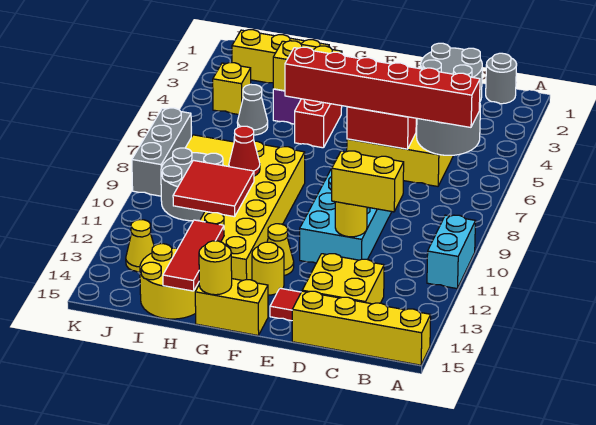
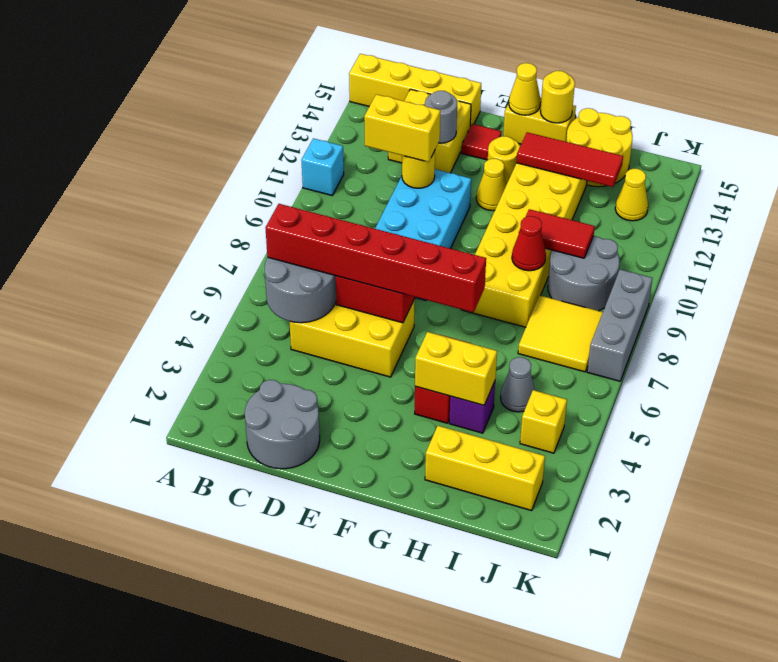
cyan brick A10:A11 level 1 -> cyan brick A11 level 1
grey round brick B1 level 1 -> grey round brick D13 level 2
none -> yellow cone F15 level 2
red tile H10:I11 level 2 -> red tile H10:I10 level 2
red tile H13:H15 level 2 -> red tile G13:I13 level 2

